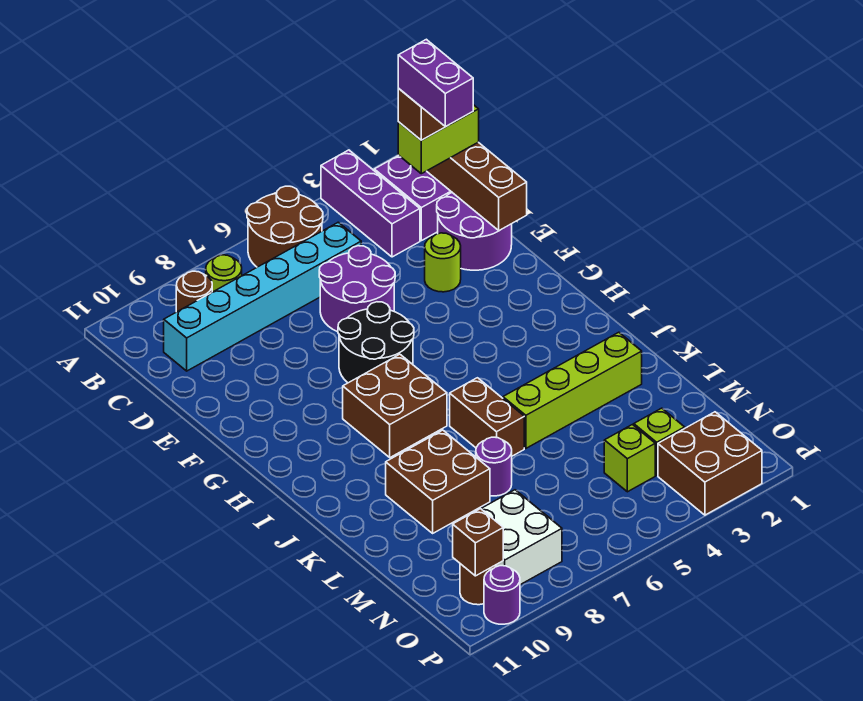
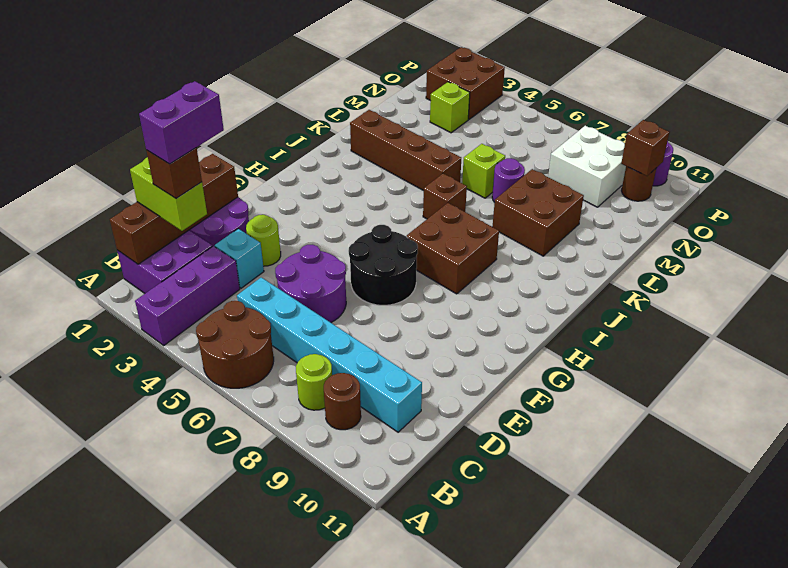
none -> cyan brick D3 level 1
brown brick J6:K6 level 1 -> brown brick J6 level 1
lime brick K2:K5 level 1 -> brown brick K2:K5 level 1
lime brick N4 level 1 -> lime brick L6 level 1

